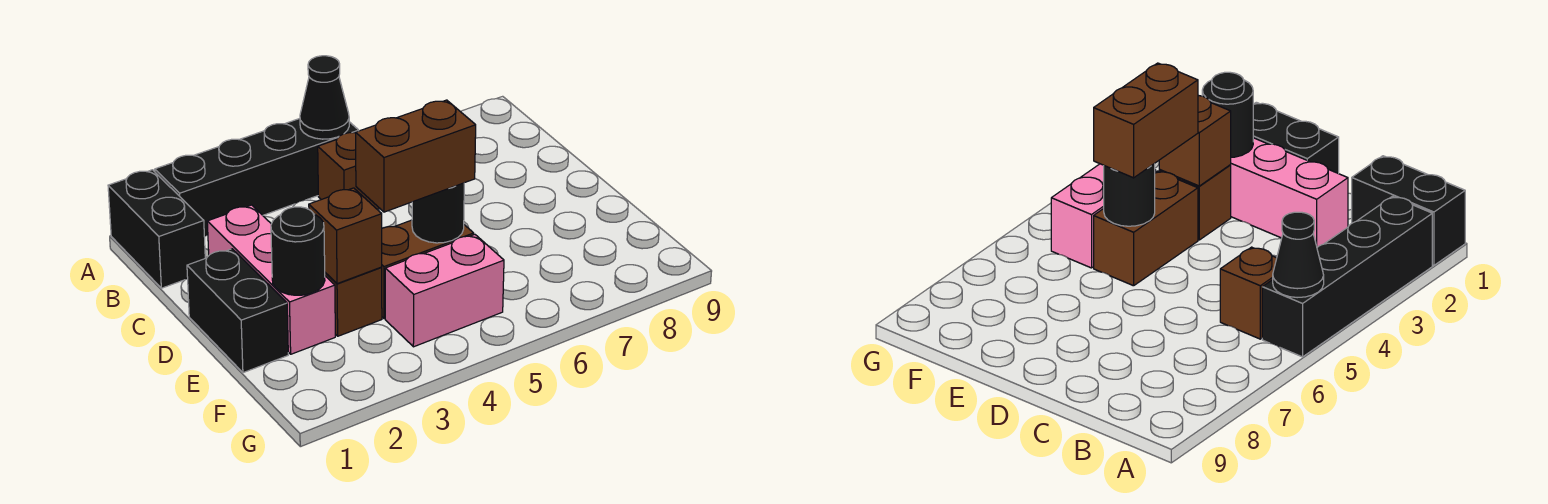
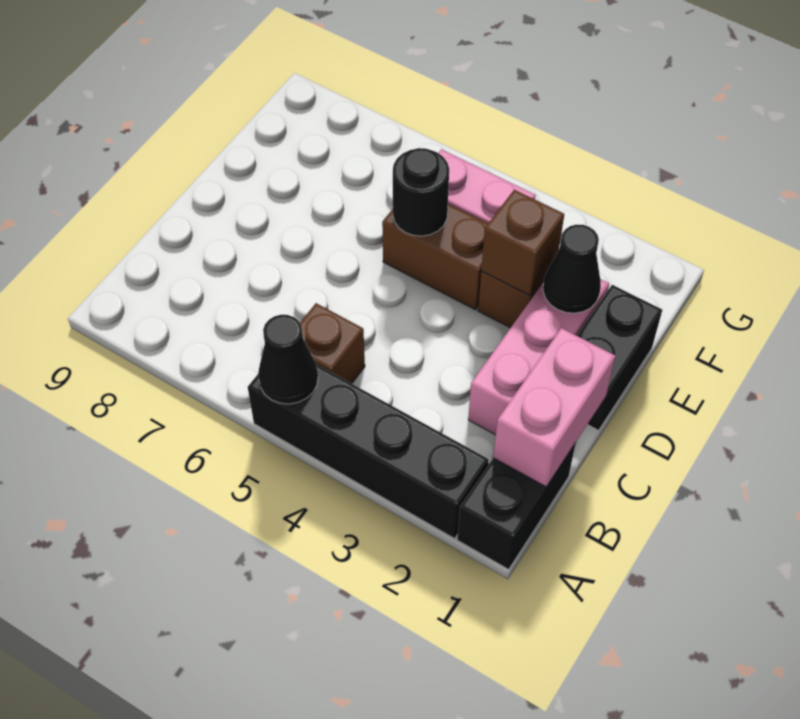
none -> pink brick B1:C1 level 2
black round brick E2 level 2 -> black cone E2 level 2
brown brick E4:E5 level 3 -> none

